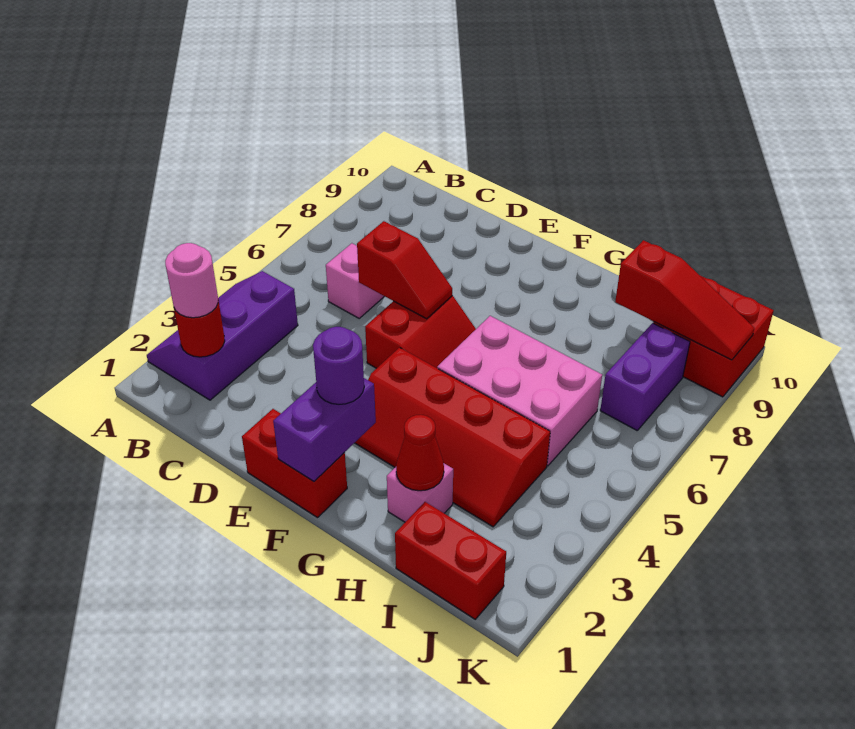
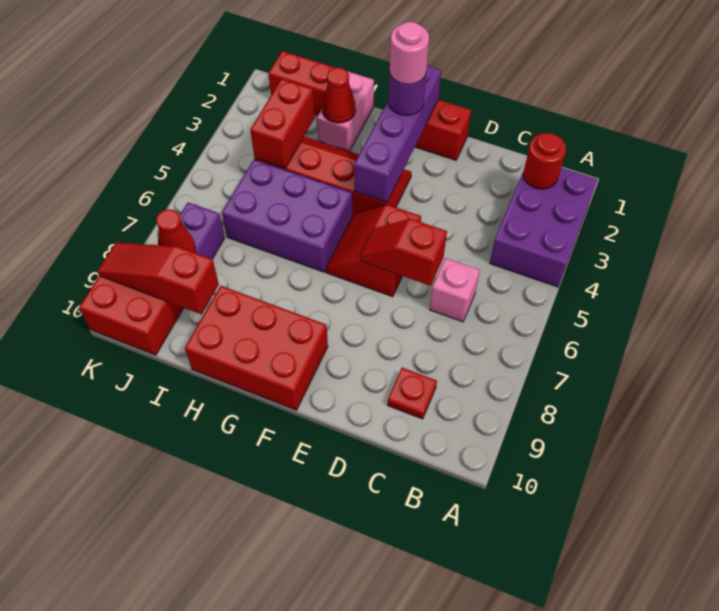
purple slope A2:B4 level 1 top B -> purple brick A2:B4 level 1
pink round brick B2 level 3 -> pink round brick F2 level 4
none -> red plate C9 level 1
purple brick F1:F2 level 2 -> purple brick F1:F4 level 2
none -> red brick F9:H10 level 1
pink brick G5:I6 level 1 -> purple brick G5:I6 level 1
pink brick H2 level 1 -> pink brick H1:H2 level 1
none -> red brick I3:I4 level 2
none -> red cone J8 level 2

